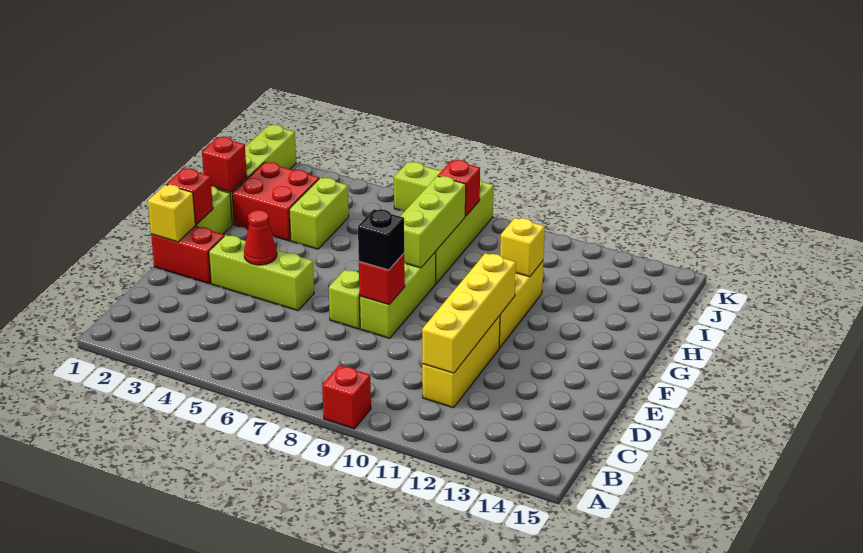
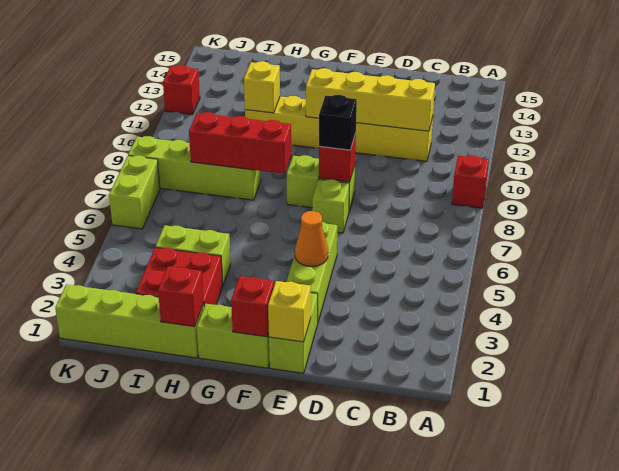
red brick E1:E2 level 1 -> lime brick E1:E2 level 1
red cone E4 level 2 -> orange cone E4 level 2
lime brick E8:G8 level 1 -> lime brick E8:F8 level 1
lime brick G8:I8 level 2 -> red brick G8:I8 level 2
red brick J8 level 2 -> red brick K12 level 1

